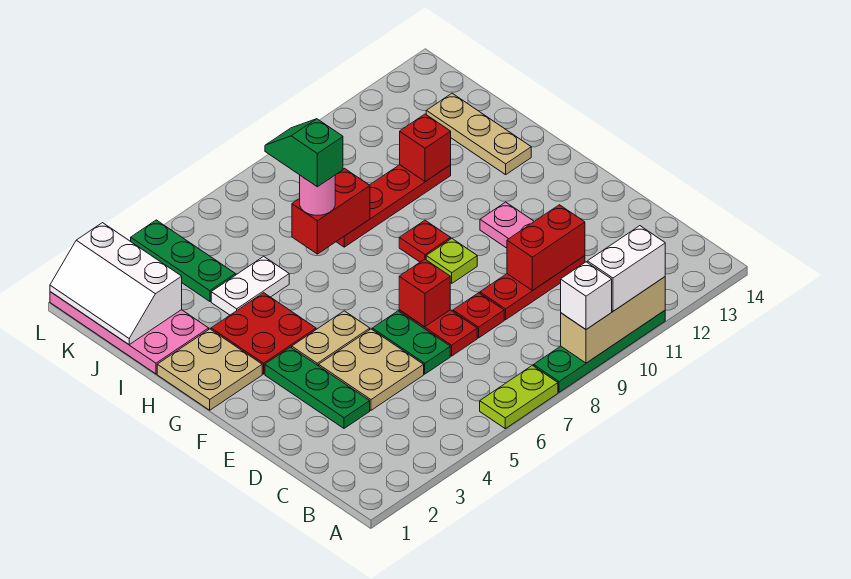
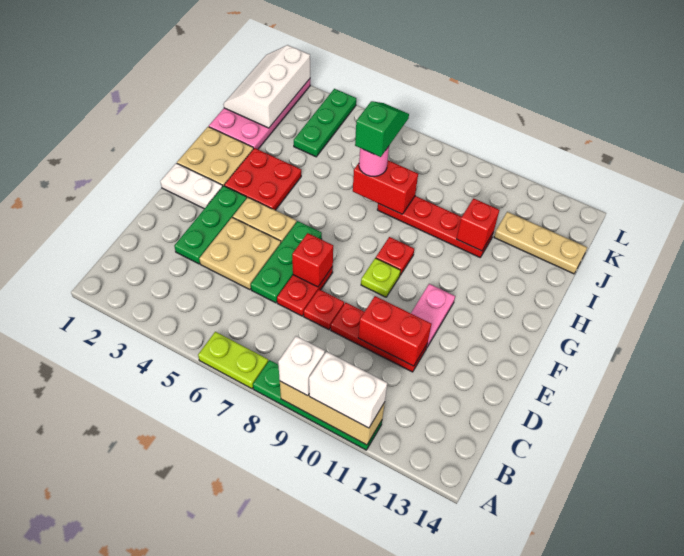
green plate D6:E6 level 1 -> green plate D6:F6 level 1
tan plate H13:J13 level 1 -> tan plate J12:J14 level 1
white plate I4:I5 level 1 -> white plate F1:F2 level 1

